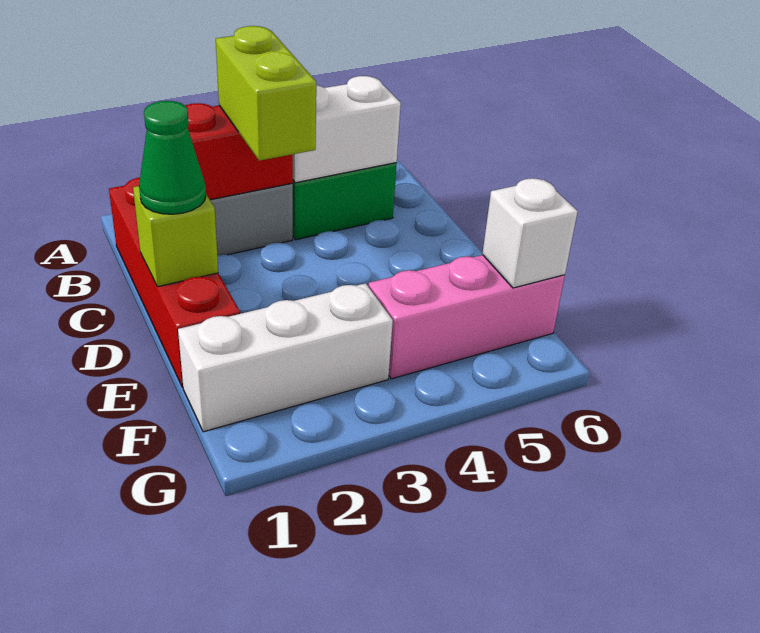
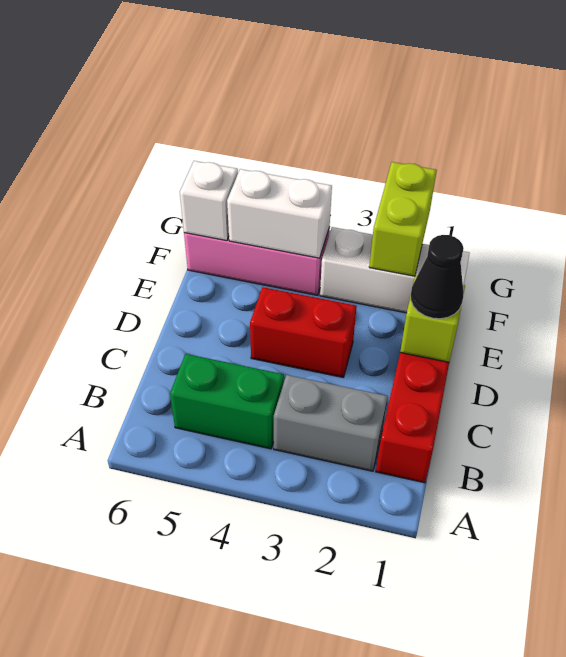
red brick B2:B3 level 2 -> red brick D3:D4 level 1
lime brick B3:C3 level 3 -> lime brick F2:G2 level 2
white brick B4:B5 level 2 -> white brick F4:F5 level 2
green cone D1 level 3 -> black cone D1 level 3

